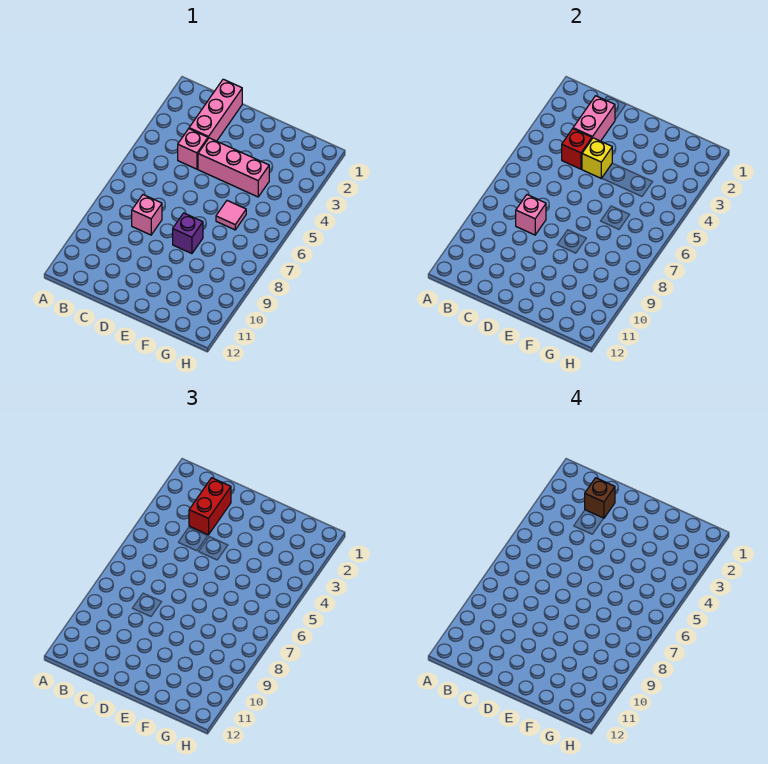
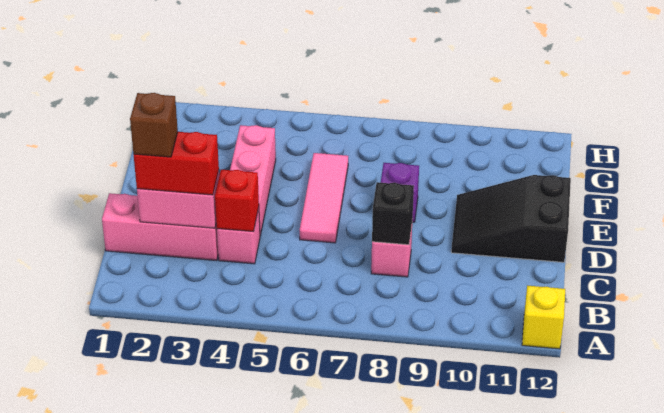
pink brick C8 level 2 -> black brick C8 level 2
yellow brick D4 level 2 -> yellow brick A12 level 1
none -> black slope D10:E12 level 1 top 12
pink tile F6 level 1 -> pink tile D6:F6 level 1

